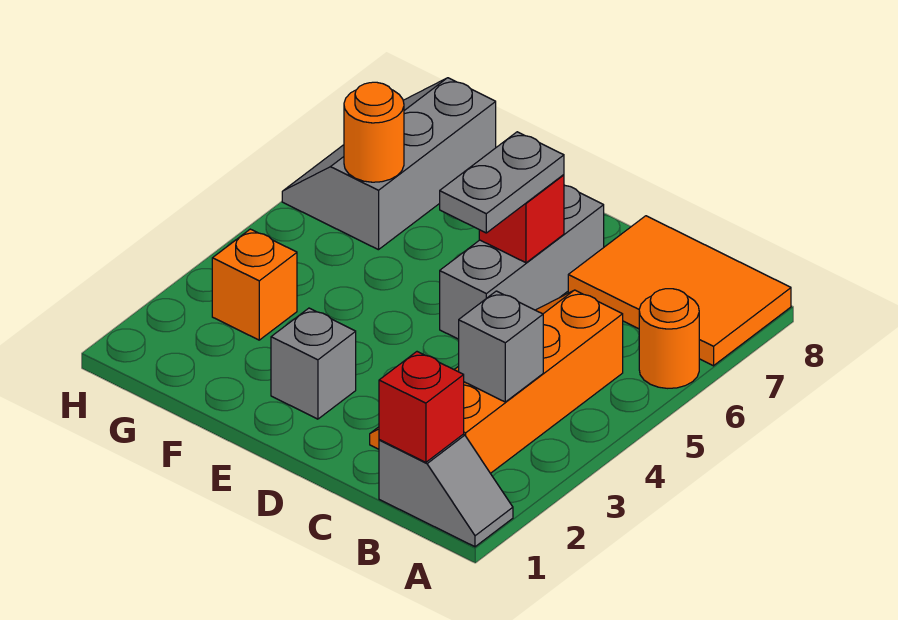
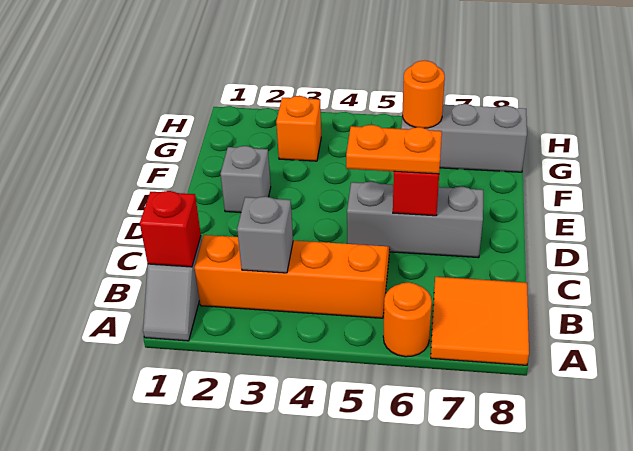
orange tile A7:C8 level 1 -> orange tile A7:B8 level 1
grey plate D5:D6 level 3 -> orange plate D5:D6 level 3

